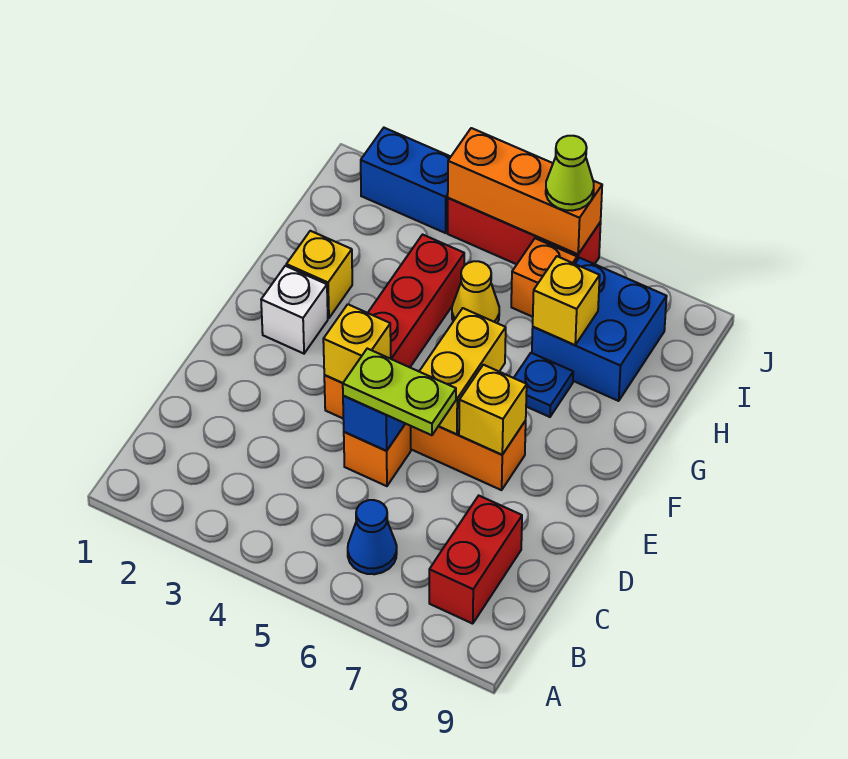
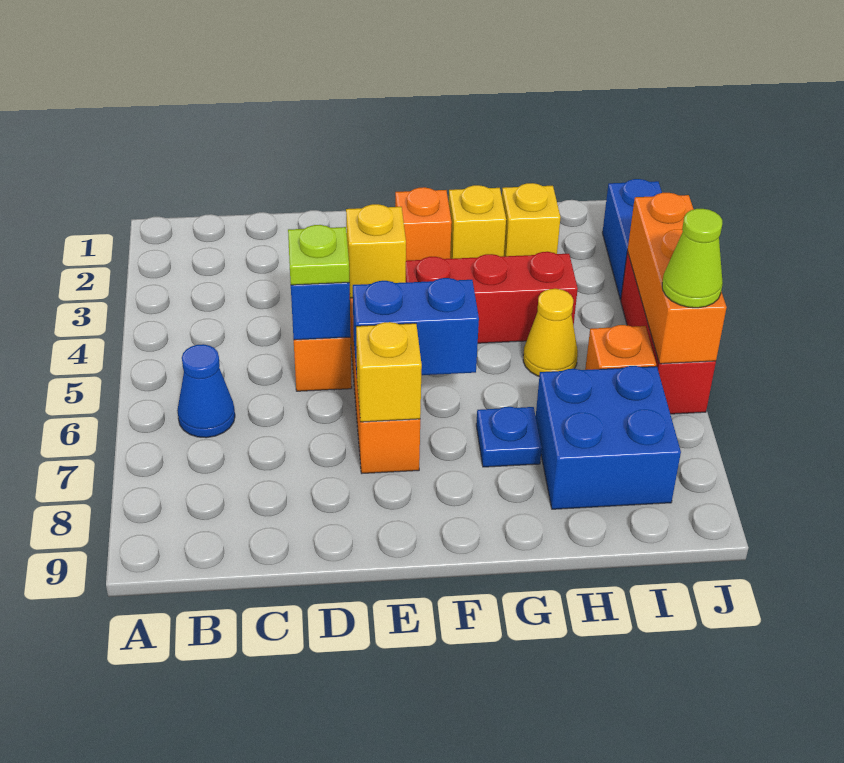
red brick B8:C8 level 1 -> none
lime plate D5:D6 level 3 -> lime plate D5 level 3
yellow brick E6:F6 level 2 -> blue brick E6:F6 level 2
white brick F2 level 1 -> orange brick F2 level 1
yellow brick H7 level 2 -> yellow brick H2 level 1

